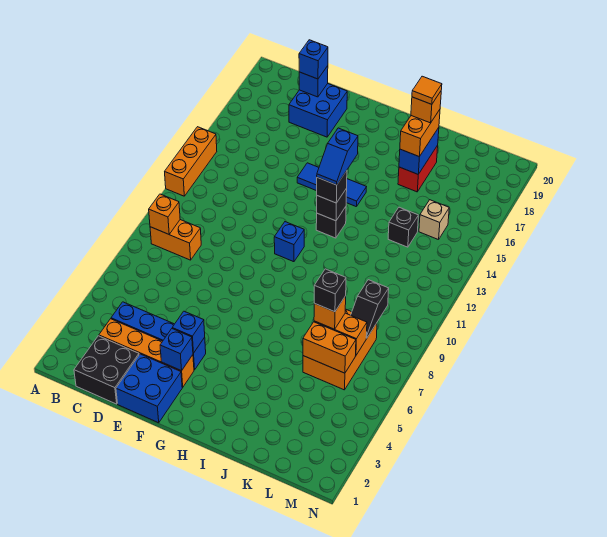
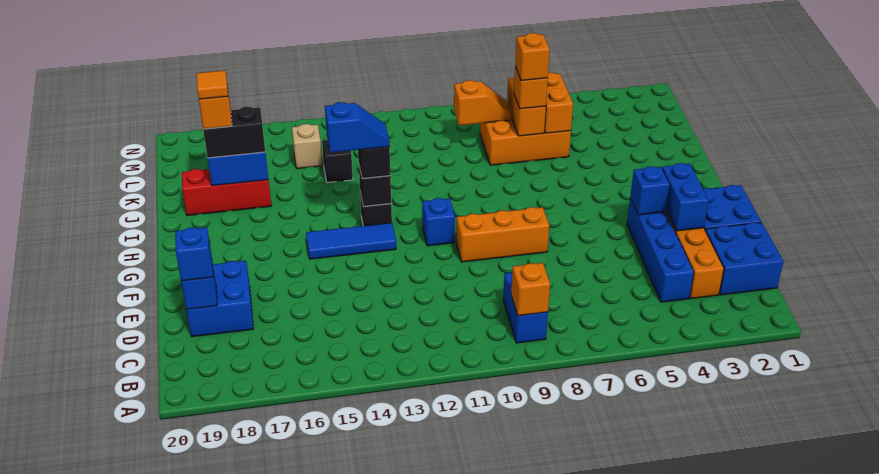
orange brick A12:A14 level 1 -> orange brick F8:F10 level 1
orange brick B9:C9 level 1 -> blue brick B9:C9 level 1
black brick C1:D2 level 1 -> blue brick C1:D2 level 1
blue brick F3 level 2 -> blue brick E3:F3 level 2
blue tile F15:H15 level 1 -> blue tile G13:G15 level 1
red brick J17:J18 level 1 -> red brick J17:J19 level 1
orange brick J17:J18 level 3 -> black brick J17:J18 level 3
black brick K7 level 4 -> orange brick K7 level 4
black slope L8:L9 level 2 top 9 -> orange slope L8:L9 level 2 top 9

